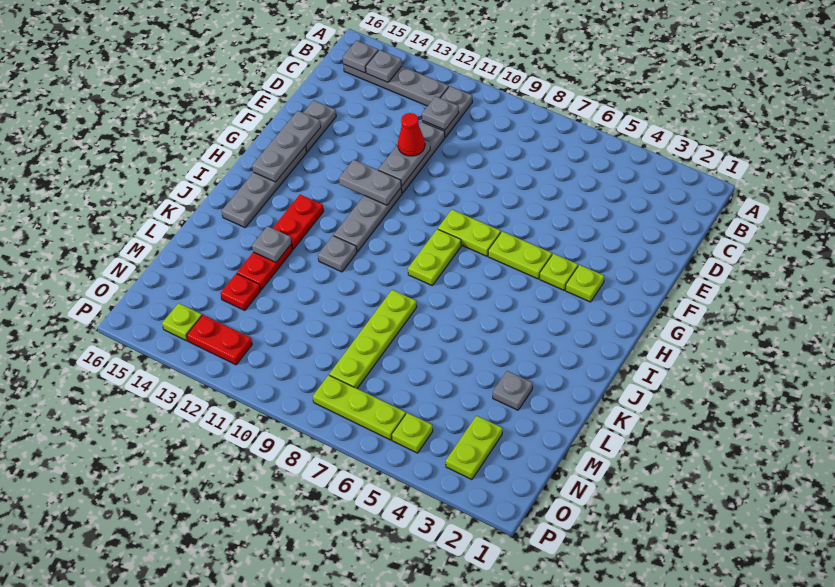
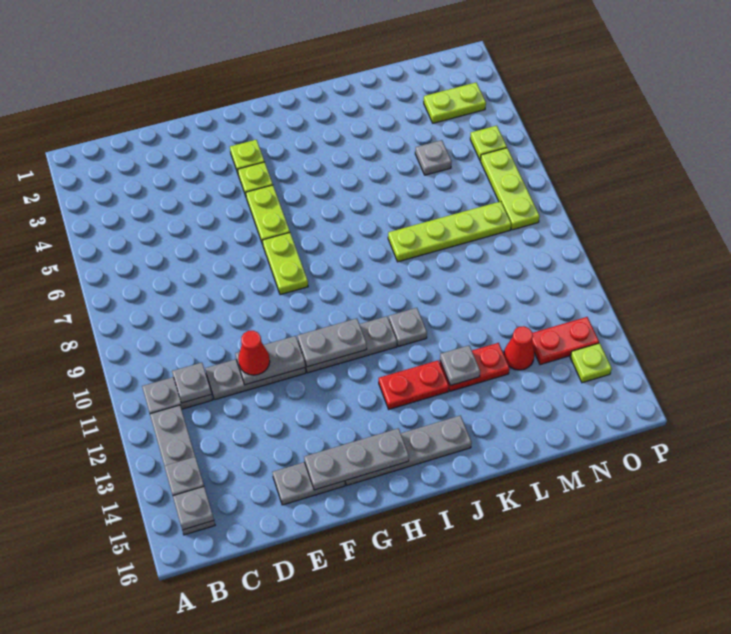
grey plate G11:G12 level 2 -> grey plate G11:H11 level 2
lime plate H8:I8 level 1 -> none
grey plate L3 level 1 -> grey plate M5 level 1
red plate M13 level 1 -> red cone M13 level 1
red plate O12:O13 level 1 -> red plate N13:O13 level 1

